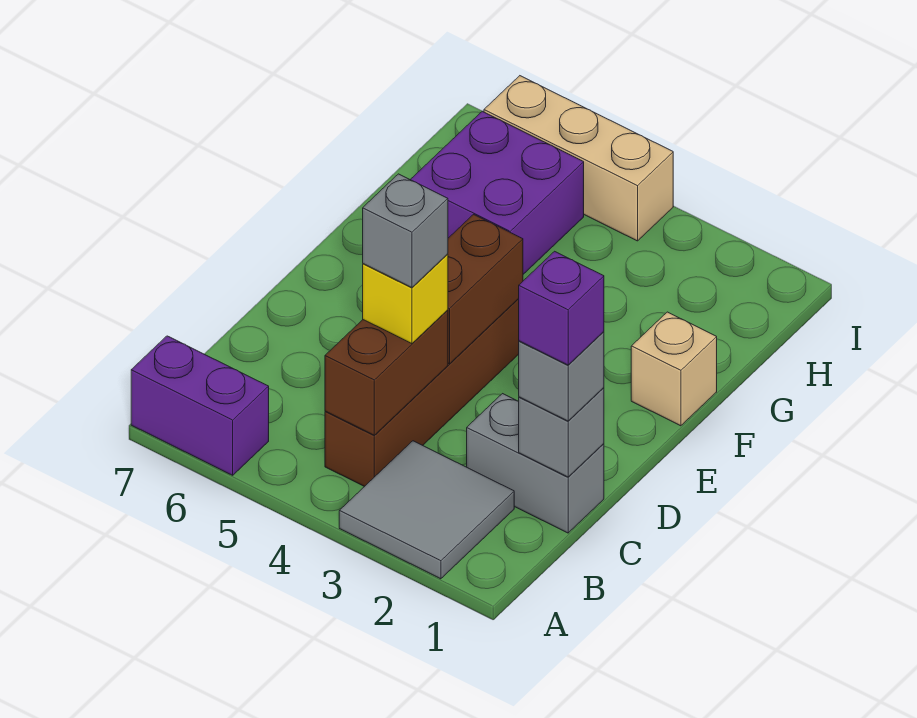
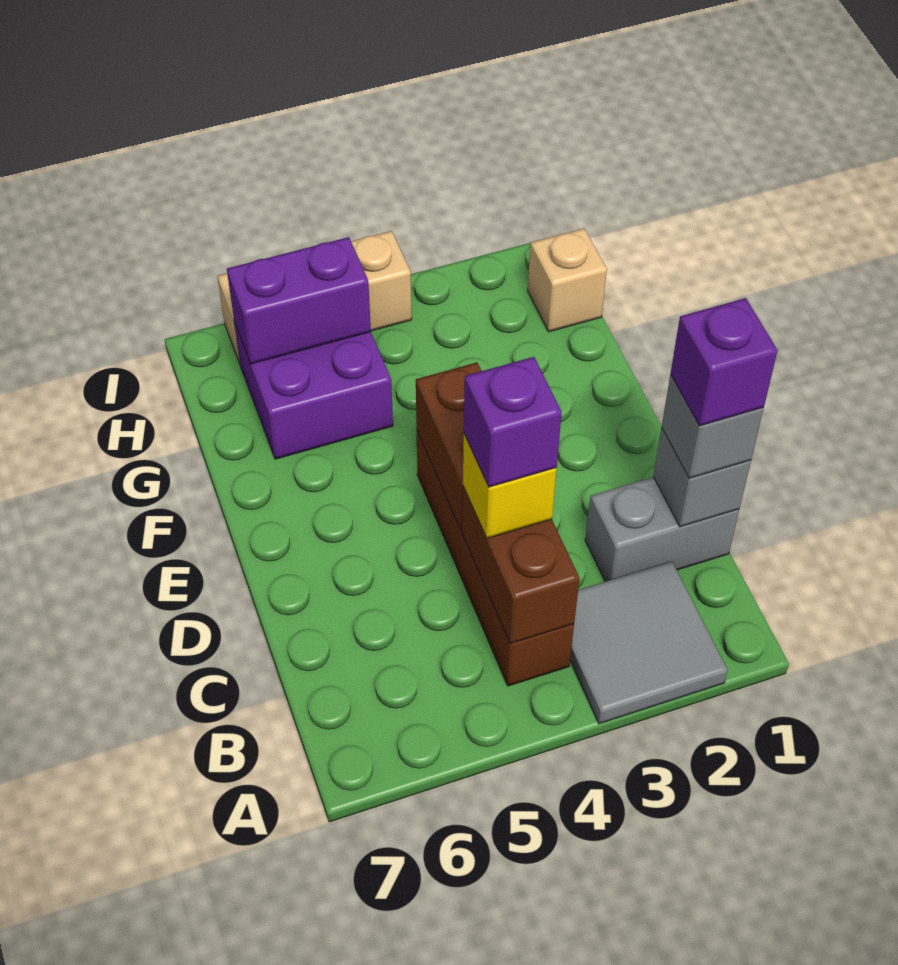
purple brick A6:A7 level 1 -> purple brick H5:H6 level 2
grey brick C4 level 4 -> purple brick C4 level 4
tan brick F1 level 1 -> tan brick H1 level 1

